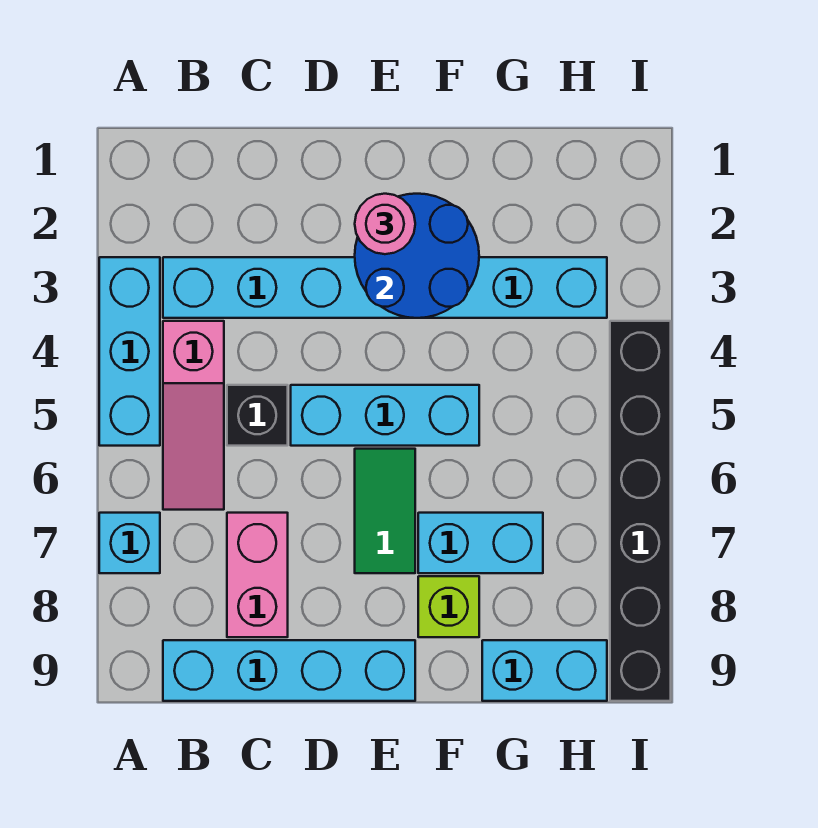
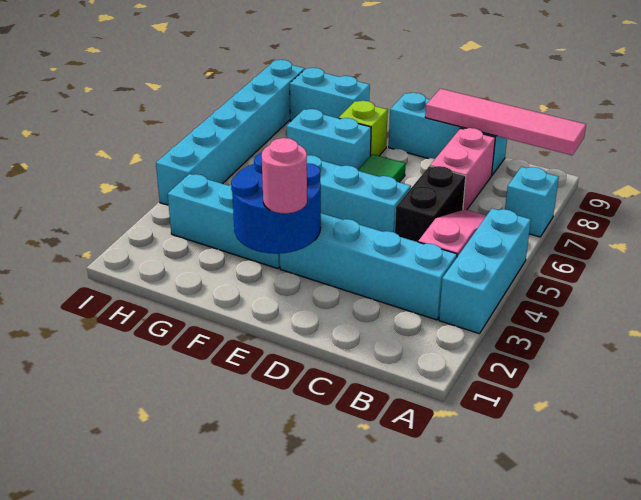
none -> pink tile A9:D9 level 2
cyan brick B9:E9 level 1 -> cyan brick C9:E9 level 1
black brick C5 level 1 -> black brick C5:C6 level 1
black brick I4:I9 level 1 -> cyan brick I4:I9 level 1

